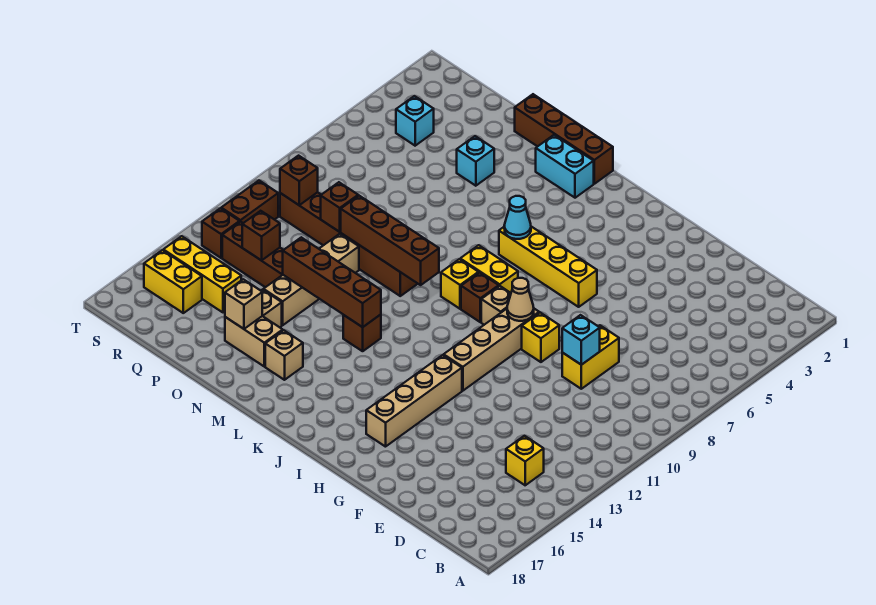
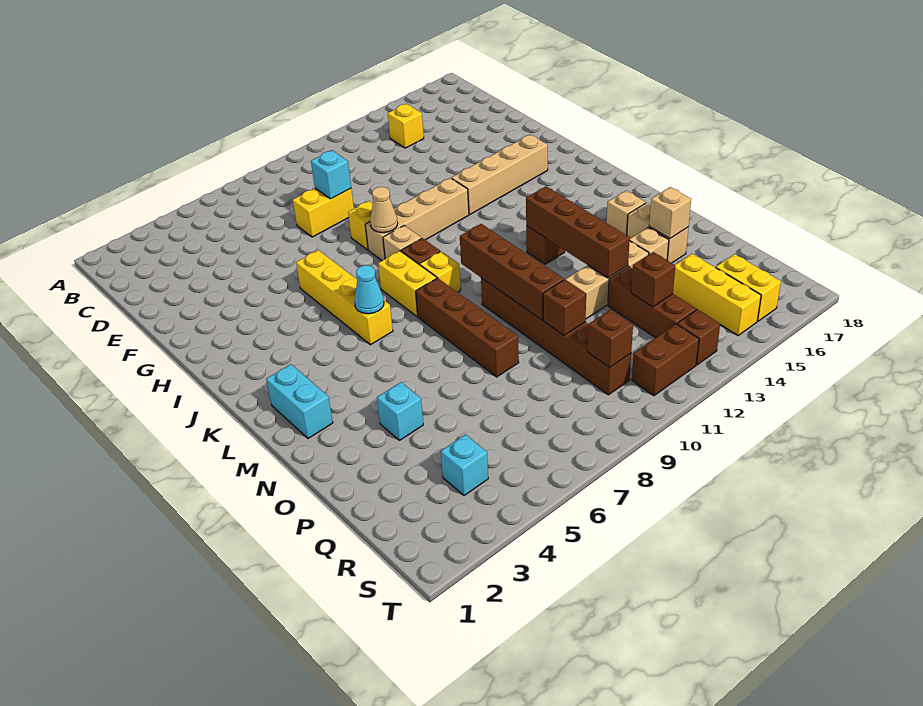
brown brick L1:O1 level 1 -> brown brick L8:O8 level 1

